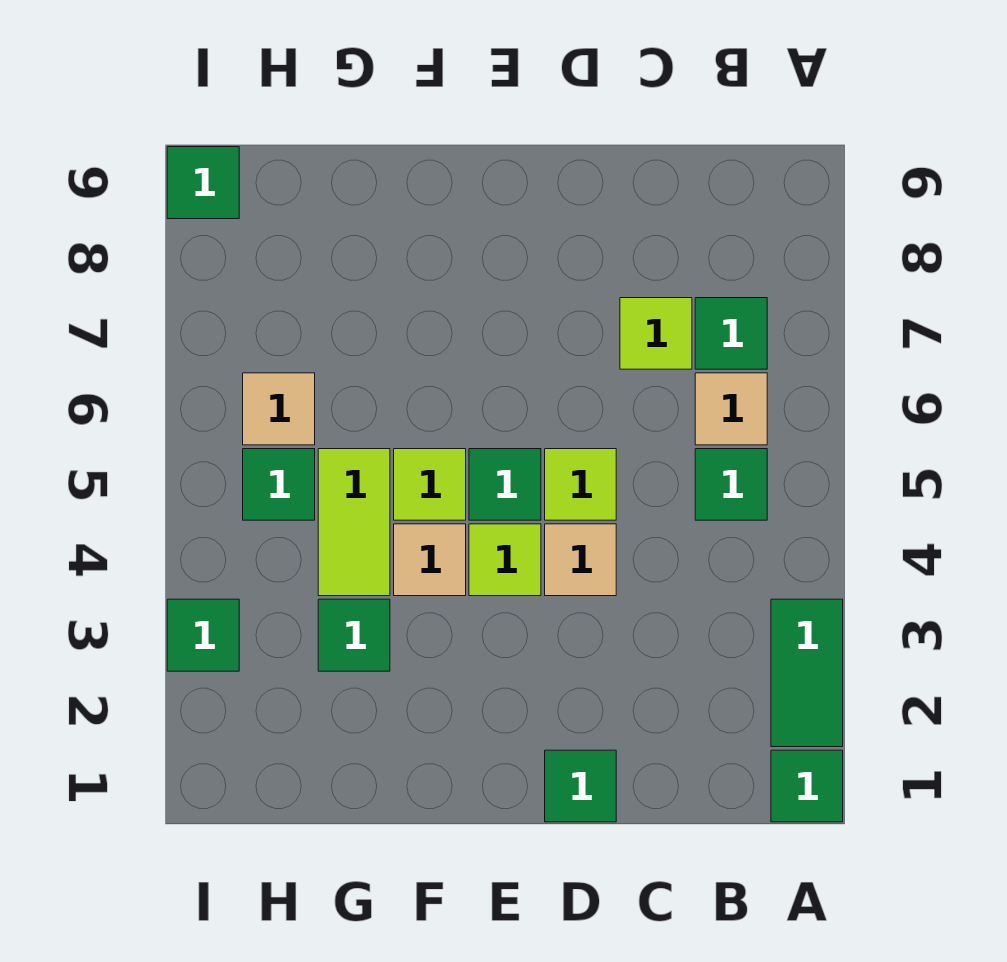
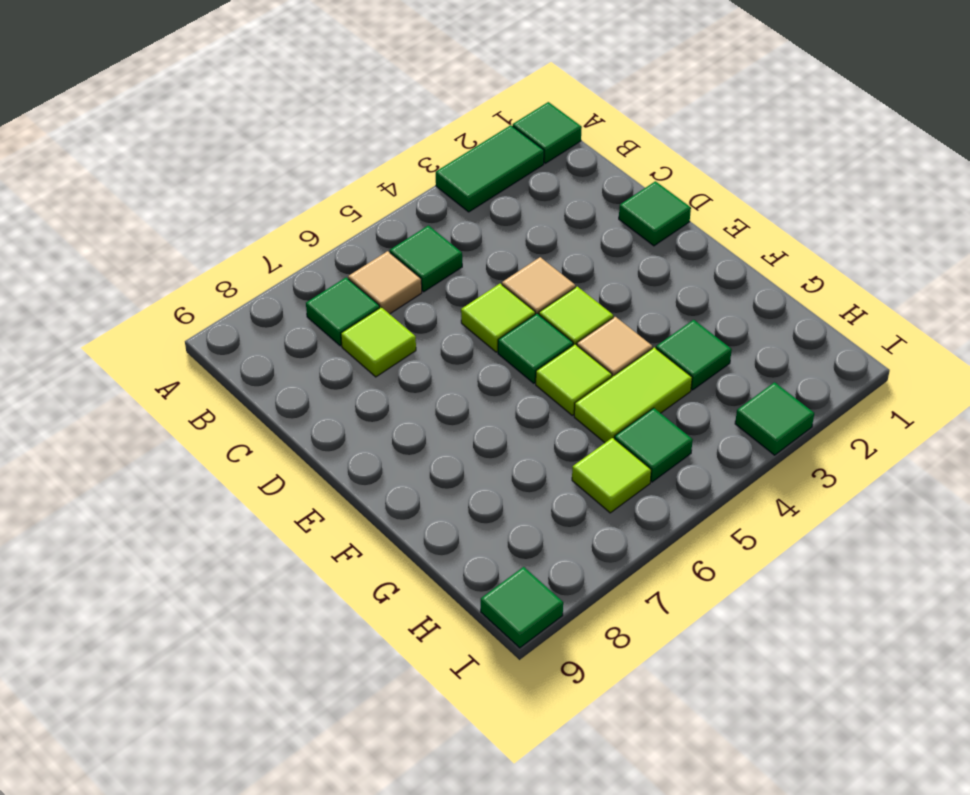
tan tile H6 level 1 -> lime tile H6 level 1

